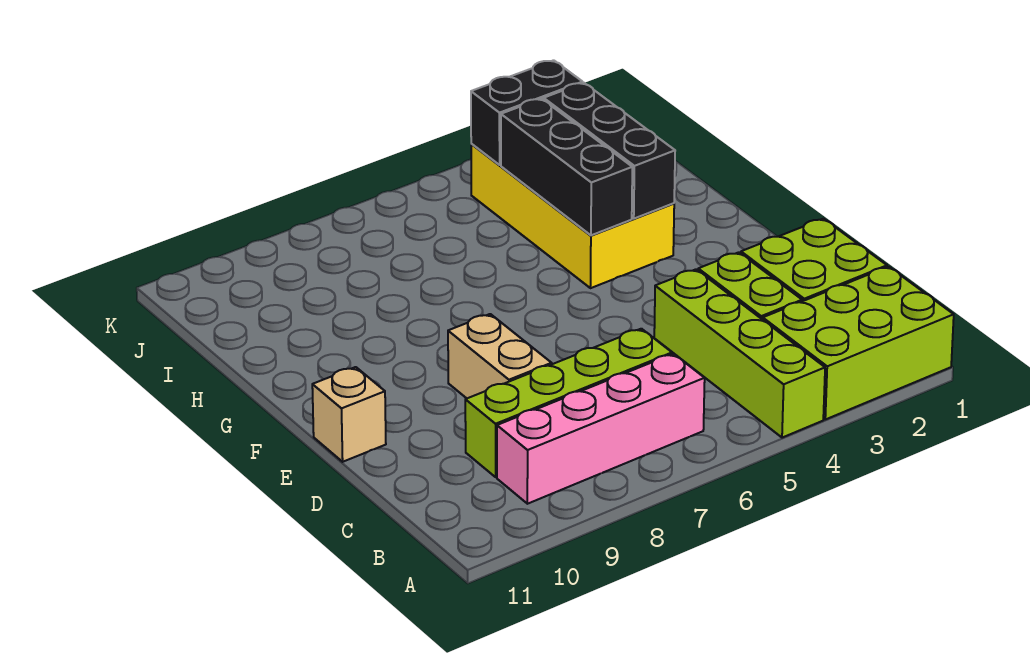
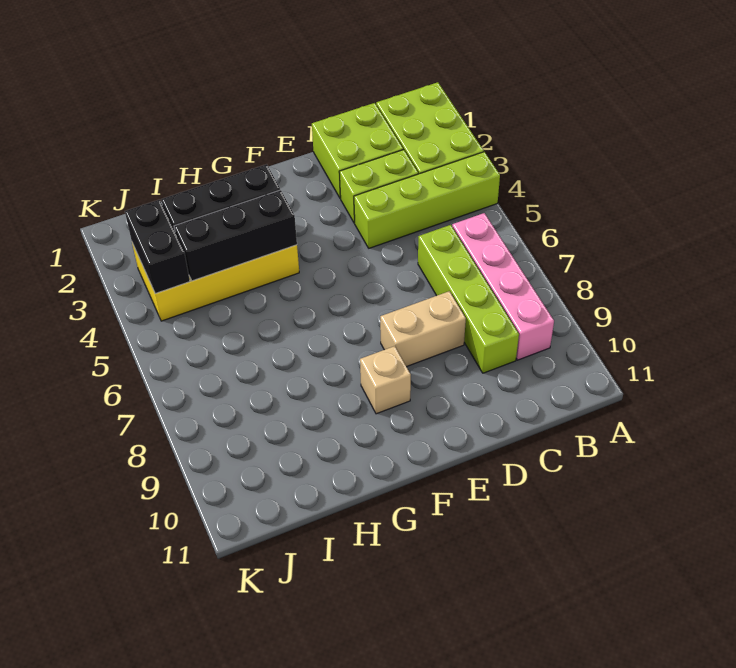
tan brick E11 level 1 -> tan brick F9 level 1

